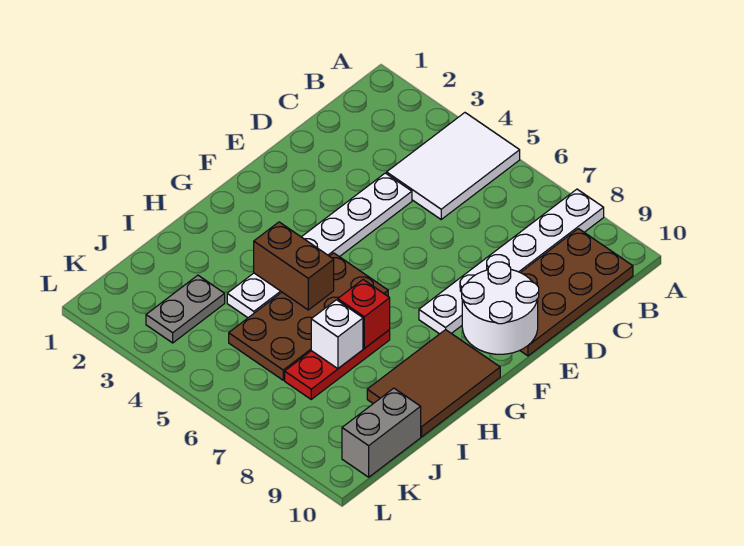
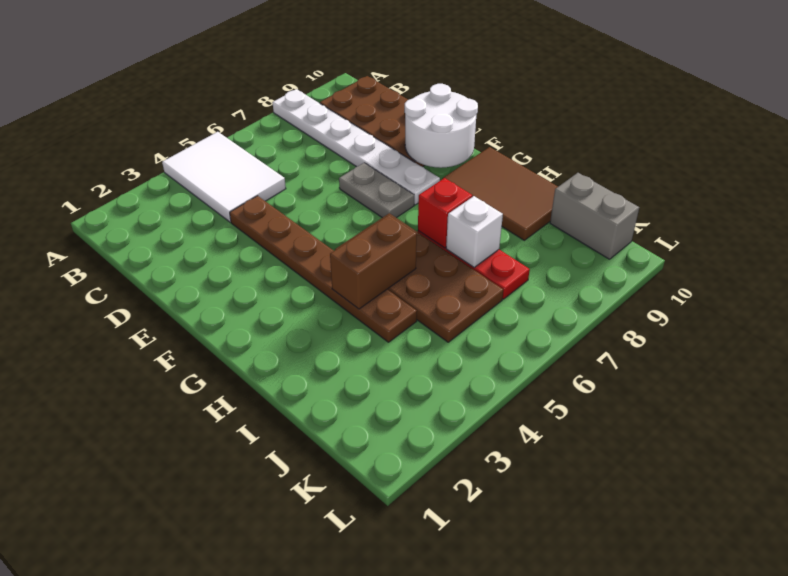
white plate D4:I4 level 1 -> brown plate D4:I4 level 1
grey plate J3:K3 level 1 -> grey plate E7:F7 level 1

